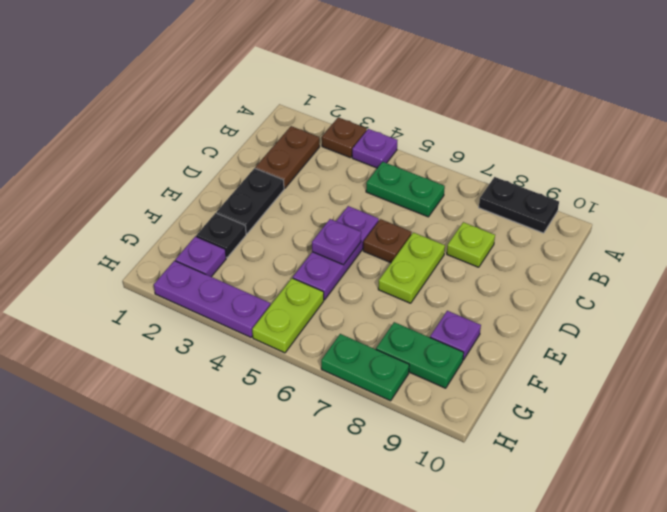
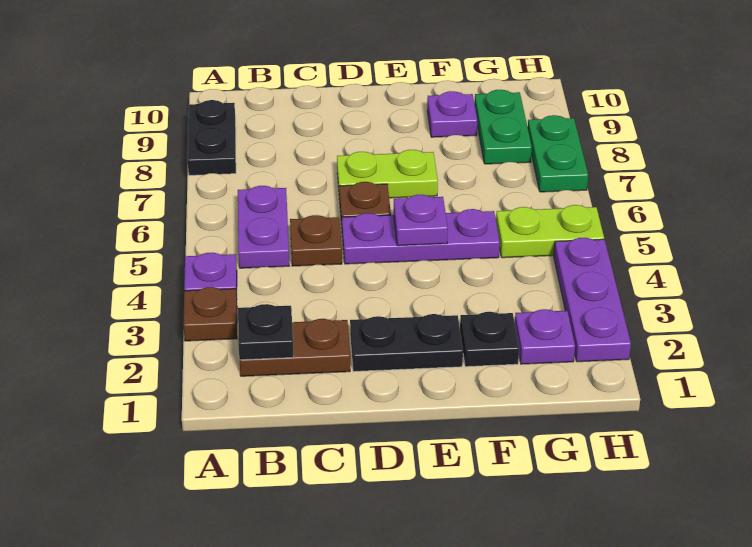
none -> black plate B2 level 2
green plate B5:B6 level 1 -> purple plate B5:B6 level 1
none -> brown plate C5 level 1
lime plate C8 level 1 -> none

